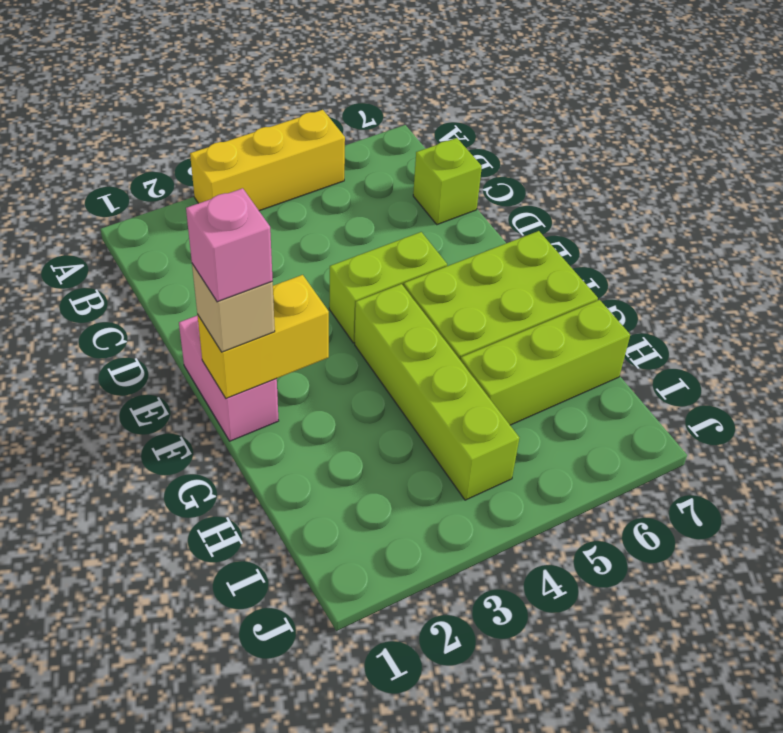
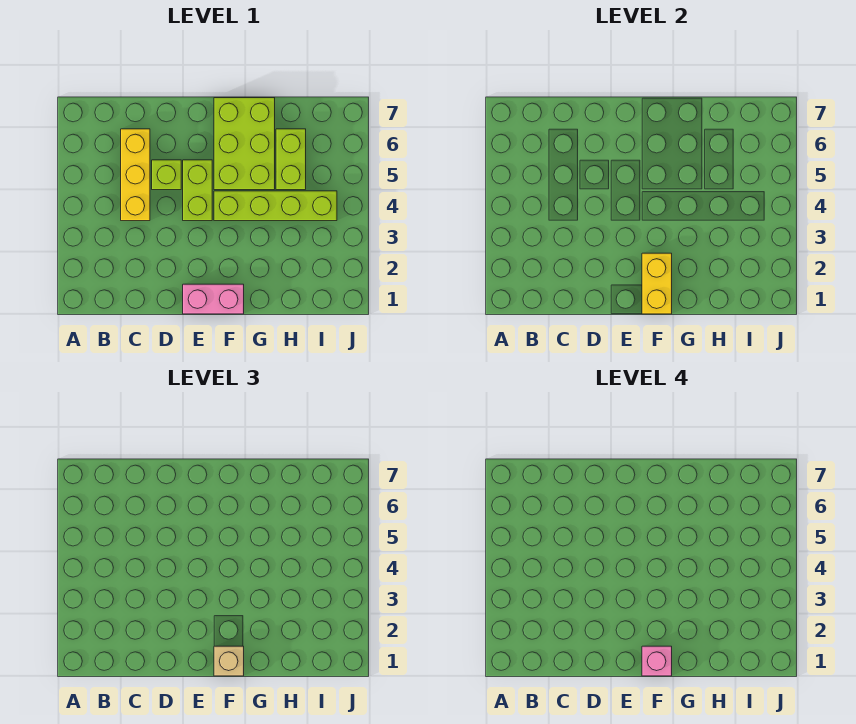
yellow brick A3:A5 level 1 -> yellow brick C4:C6 level 1
lime brick C7 level 1 -> lime brick D5 level 1
lime brick H5:H7 level 1 -> lime brick H5:H6 level 1

